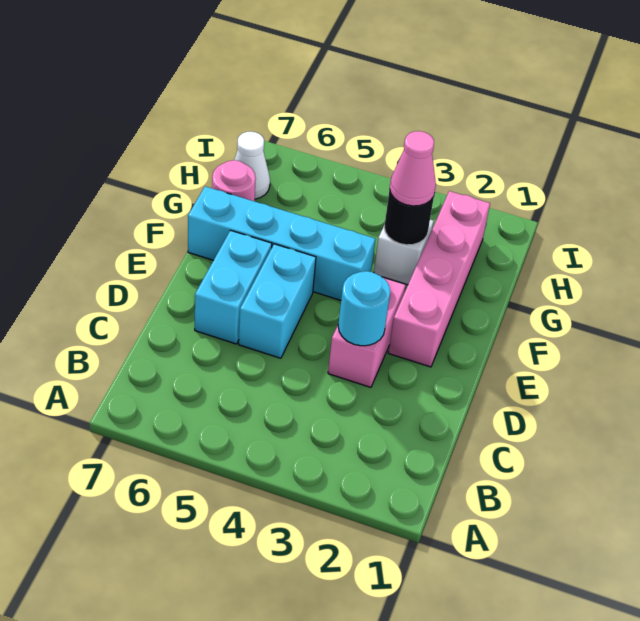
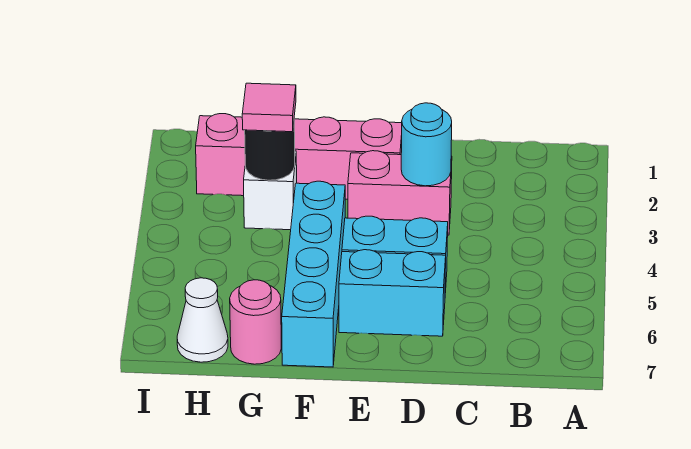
pink cone G3 level 3 -> pink tile G3 level 3

